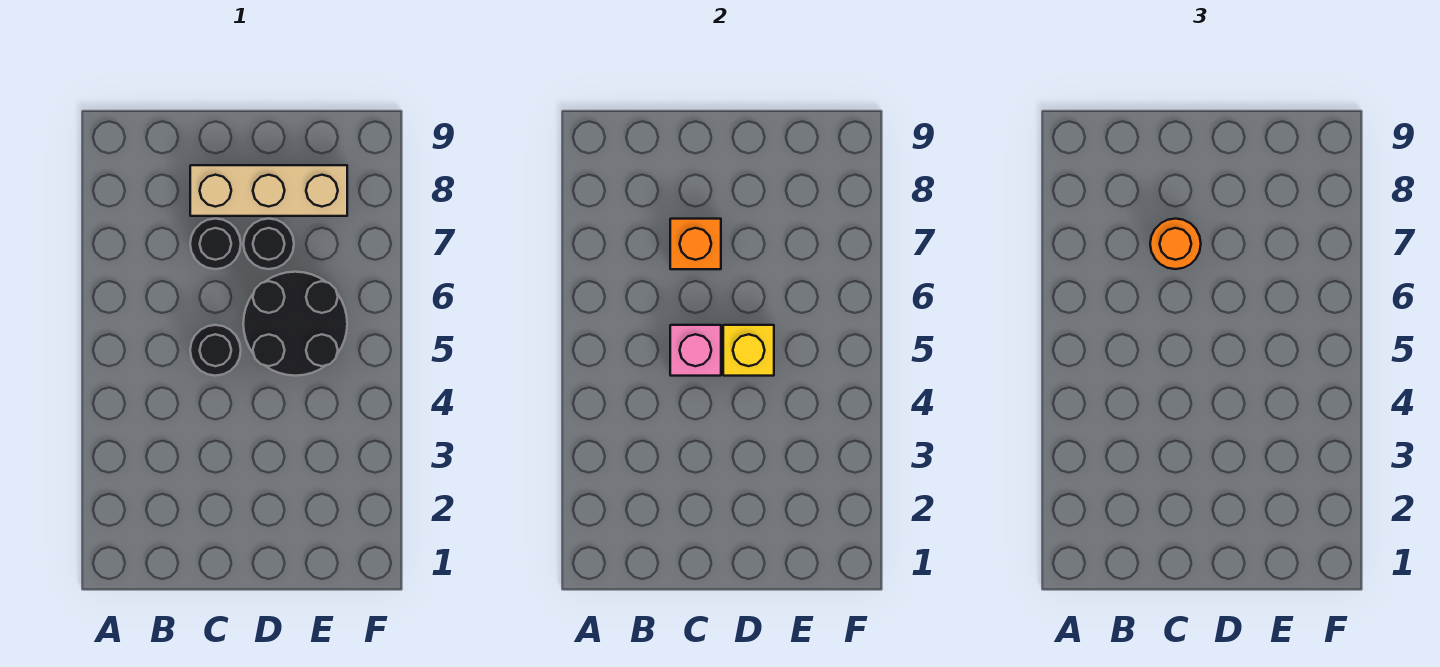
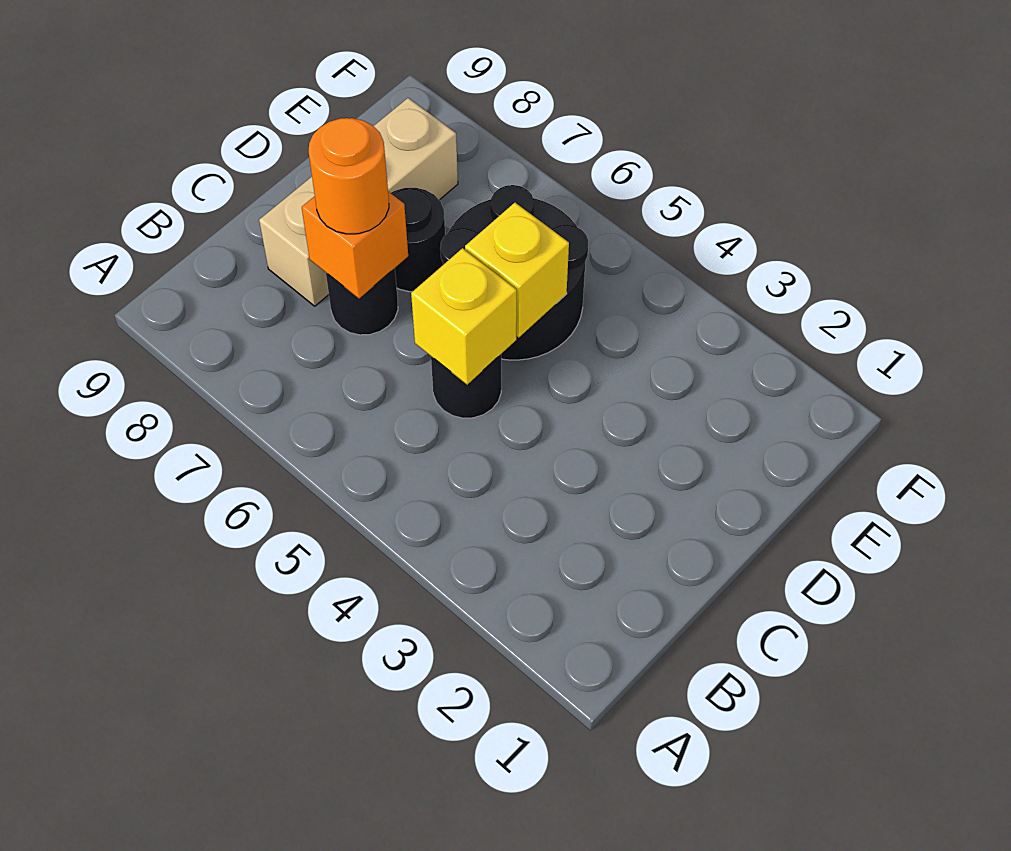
pink brick C5 level 2 -> yellow brick C5 level 2

